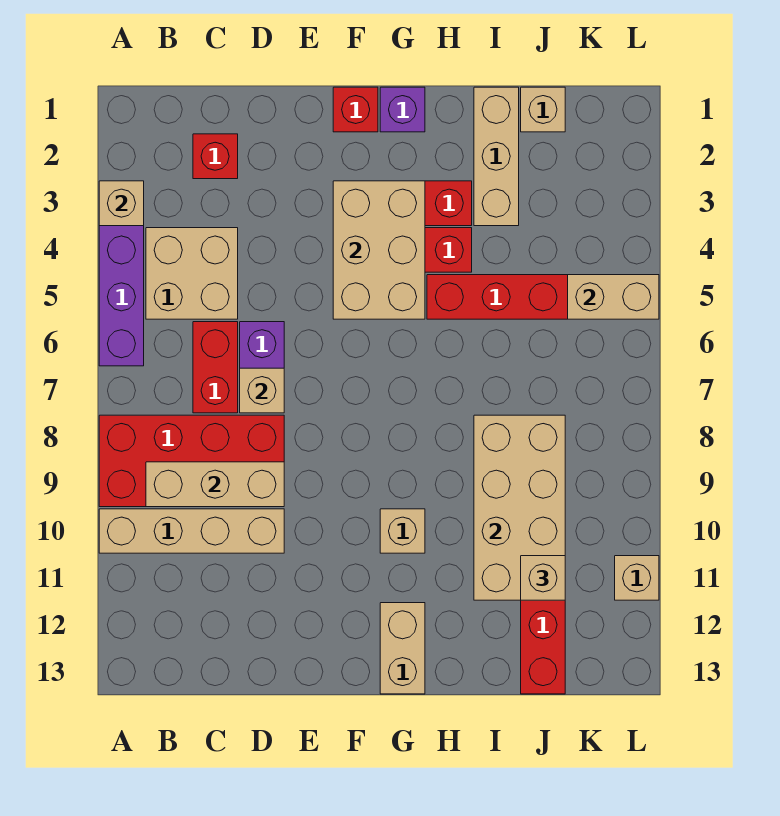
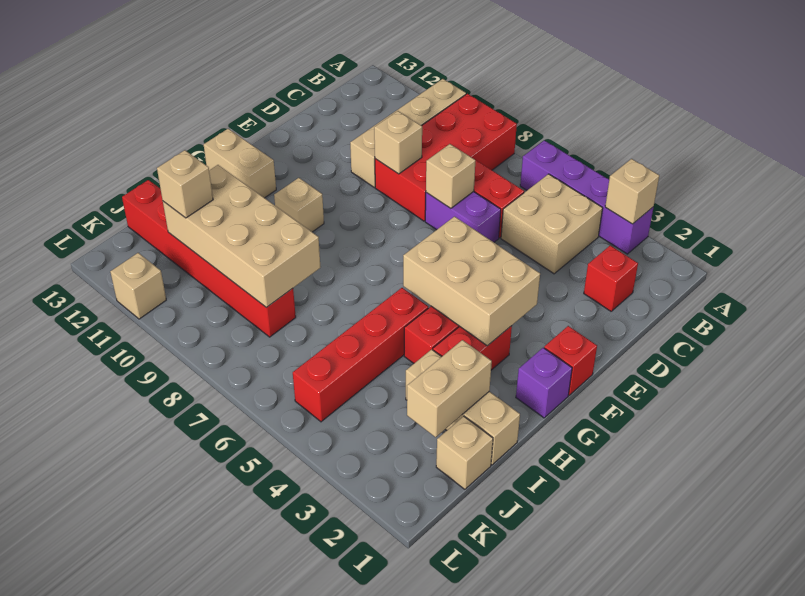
tan brick B9:D9 level 2 -> tan brick D9 level 2
tan brick K5:L5 level 2 -> tan brick I2:J2 level 2

